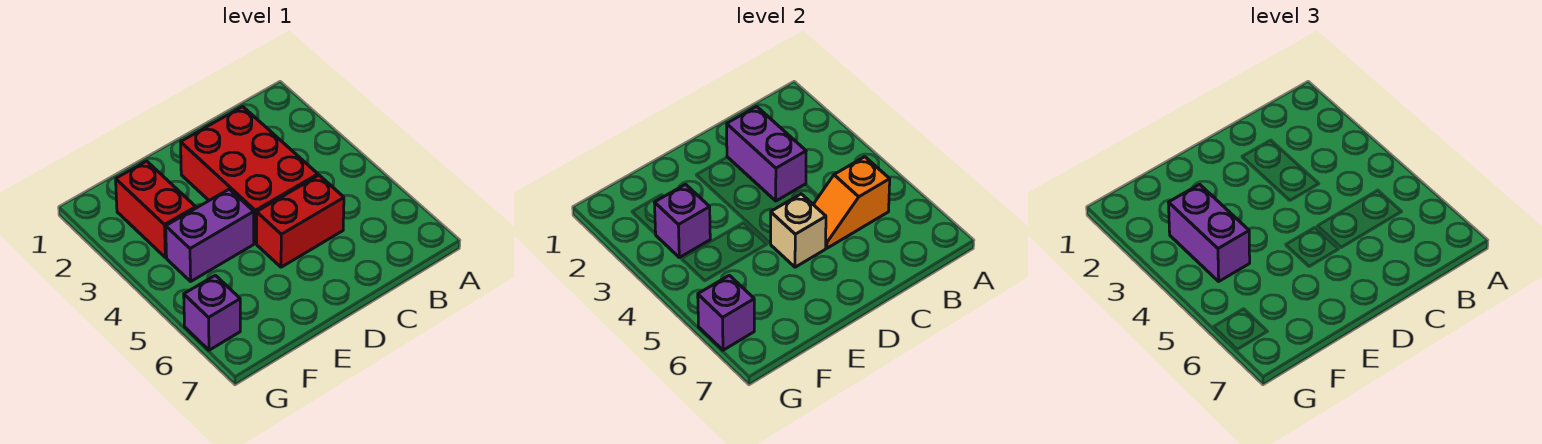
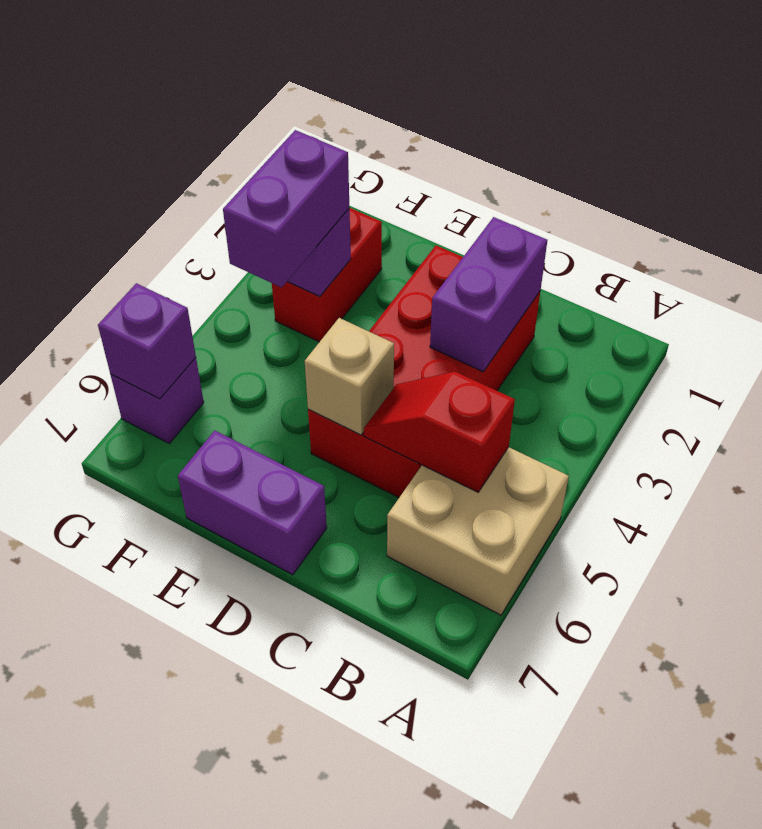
none -> tan brick A5:B6 level 1
orange slope B5:C5 level 2 top B -> red slope B5:C5 level 2 top B
purple brick E4:F4 level 1 -> purple brick D7:E7 level 1

